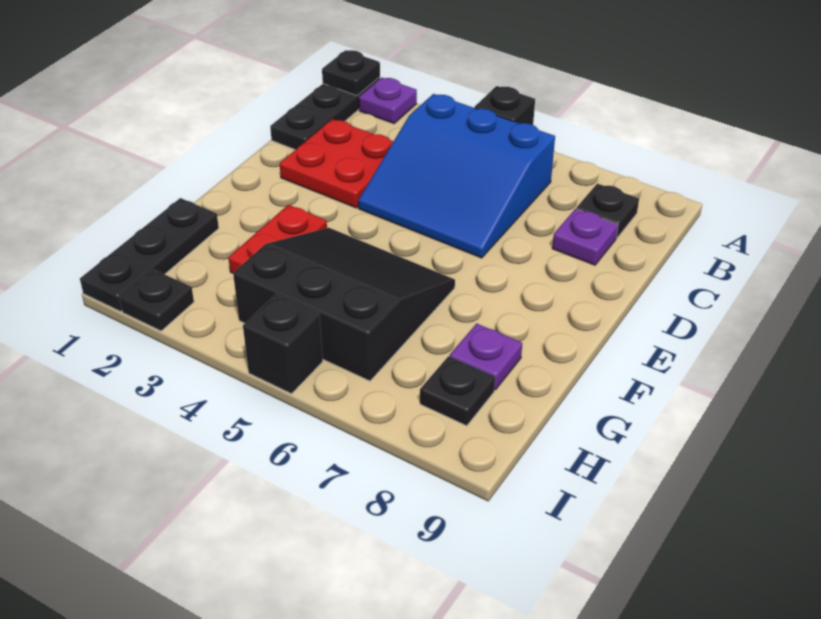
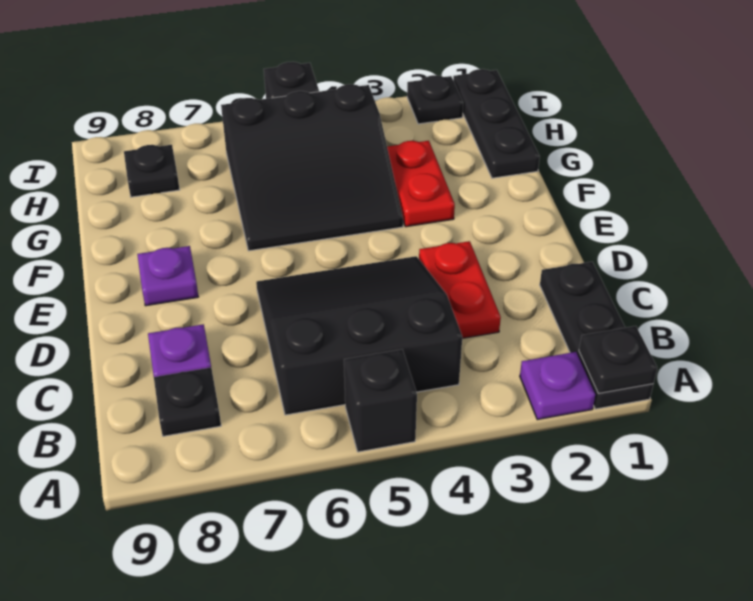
blue slope B4:D6 level 1 top B -> black slope B4:D6 level 1 top B
red plate C2:D3 level 1 -> red plate C3:D3 level 1
purple plate G8 level 1 -> purple plate E8 level 1

